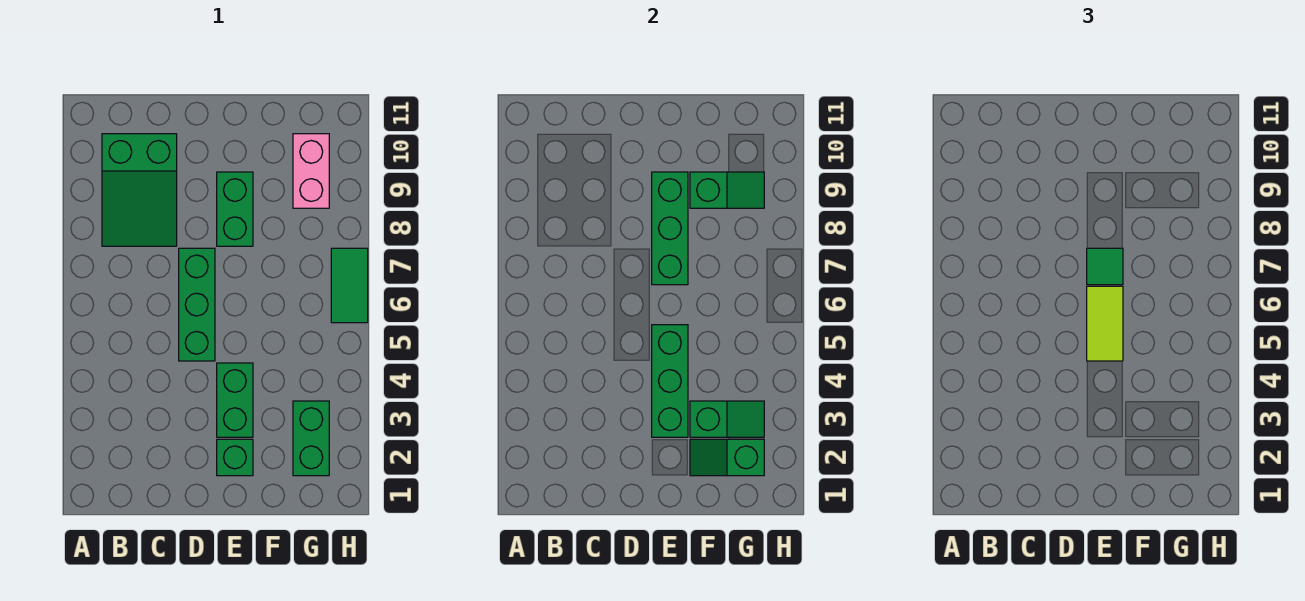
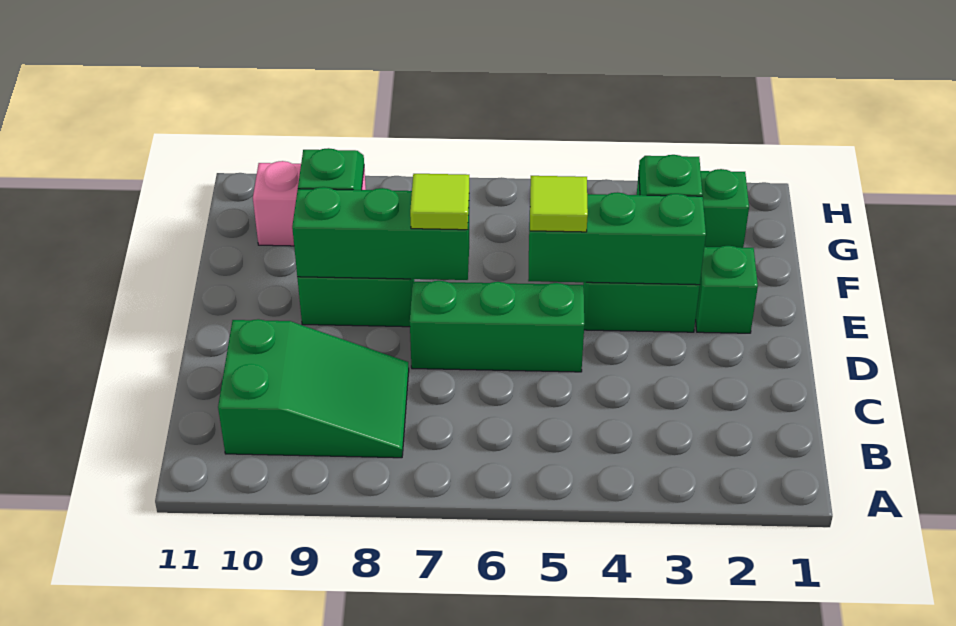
lime tile E5:E6 level 3 -> lime tile E5 level 3
green tile E7 level 3 -> lime tile E7 level 3
green slope F2:G2 level 2 top G -> none
green tile H6:H7 level 1 -> none

